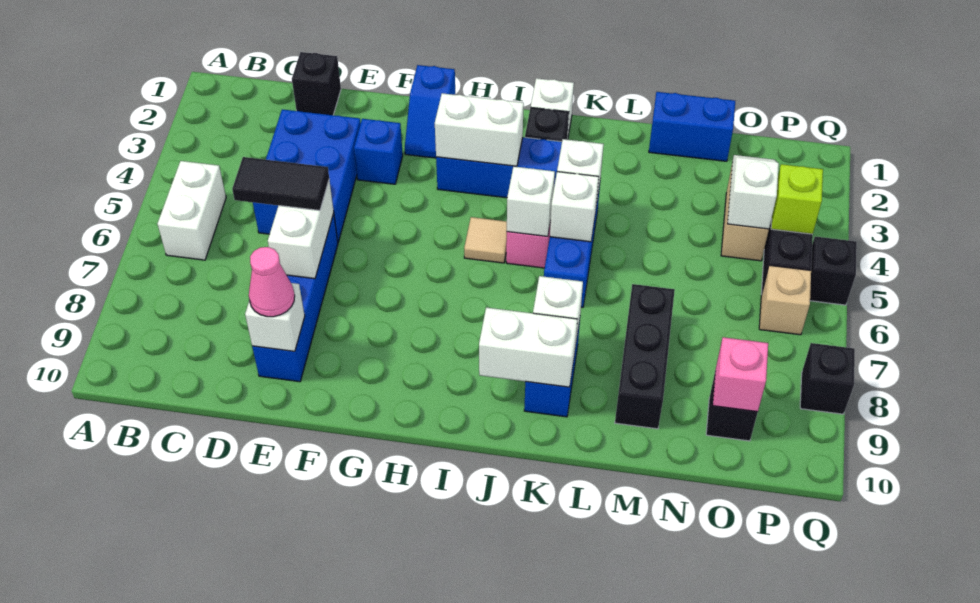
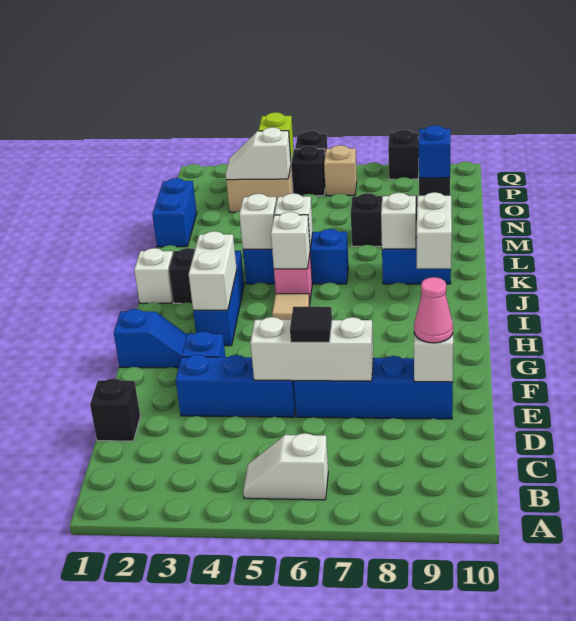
white brick B5:B6 level 1 -> white slope B5:B6 level 1 top 6
blue brick D3:E5 level 1 -> blue brick E3:E5 level 1
black tile D6:E6 level 3 -> black tile E6 level 3
white brick E6:E7 level 2 -> white brick E5:E7 level 2
pink brick O9 level 2 -> blue brick O9 level 2

